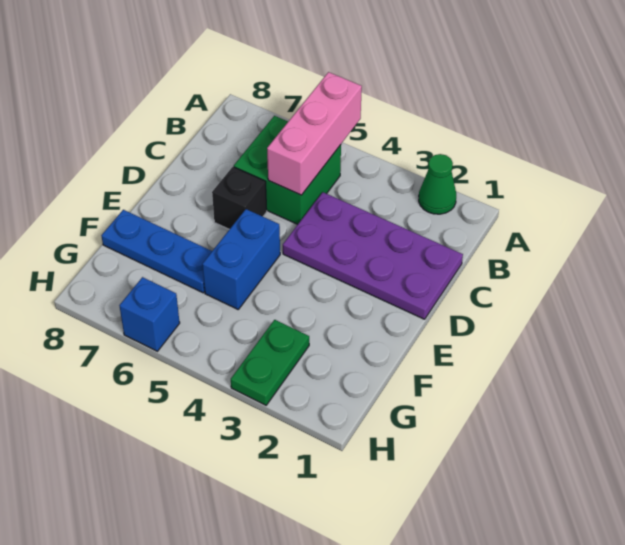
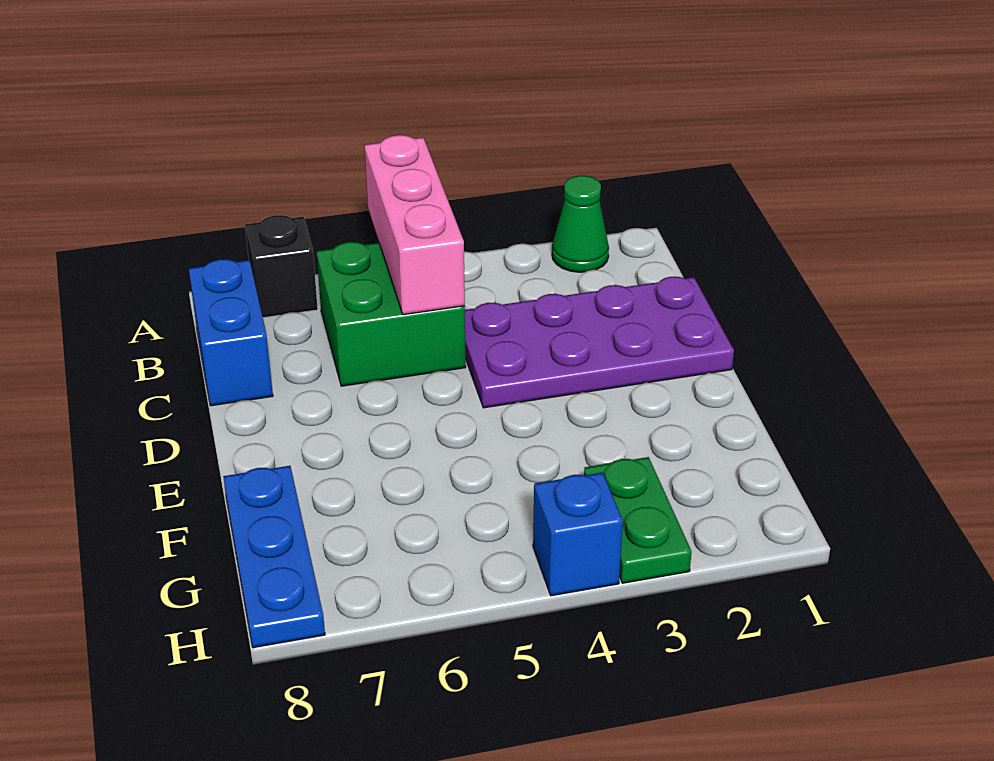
black brick D6 level 1 -> black brick A7 level 1
blue brick E5:F5 level 1 -> blue brick B8:C8 level 1
blue plate F6:F8 level 1 -> blue plate F8:H8 level 1
blue brick H6 level 1 -> blue brick H4 level 1

